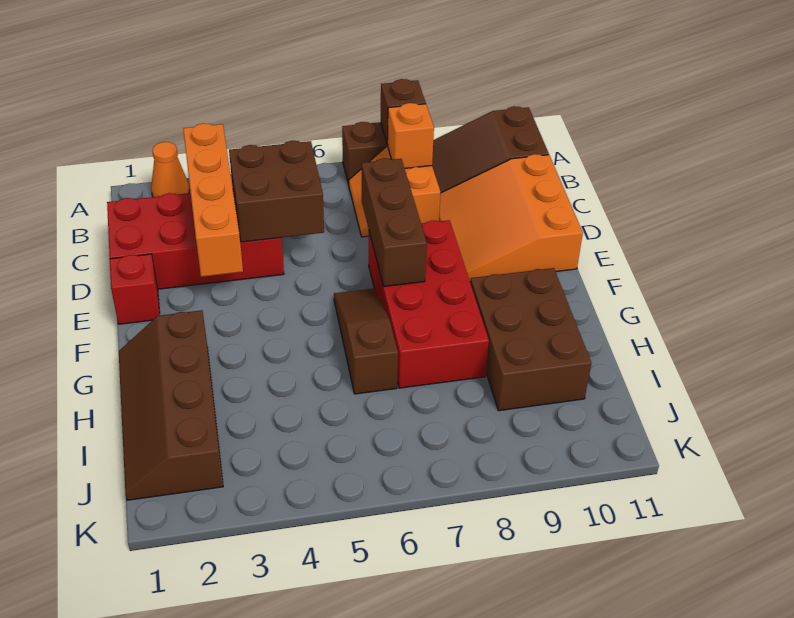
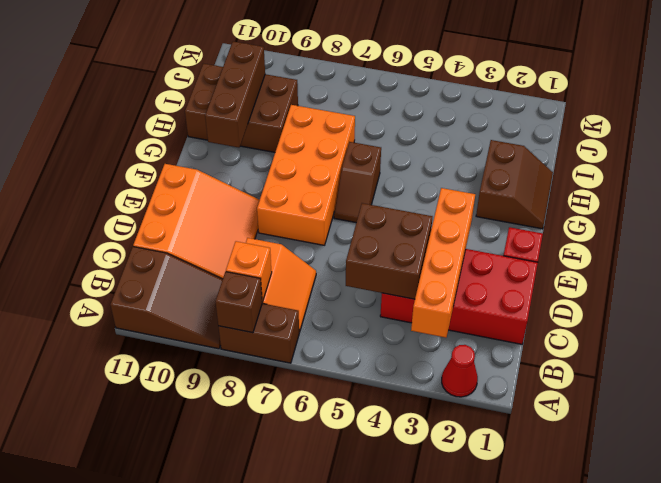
orange cone A2 level 1 -> red cone A2 level 1
brown brick D7:F7 level 2 -> brown brick G10:I10 level 2
red brick E7:H8 level 1 -> orange brick E7:H8 level 1
brown slope F6:H6 level 1 top H -> brown slope F6:G6 level 1 top G
brown slope G1:J2 level 1 top 2 -> brown slope G1:H2 level 1 top 2
brown brick G9:I10 level 1 -> brown brick H9:I11 level 1

